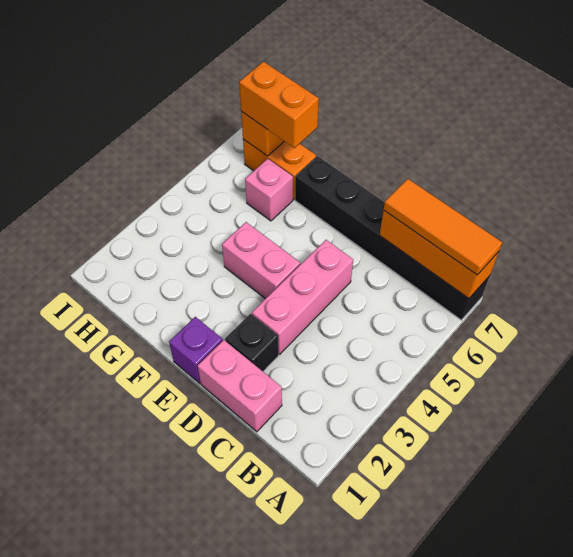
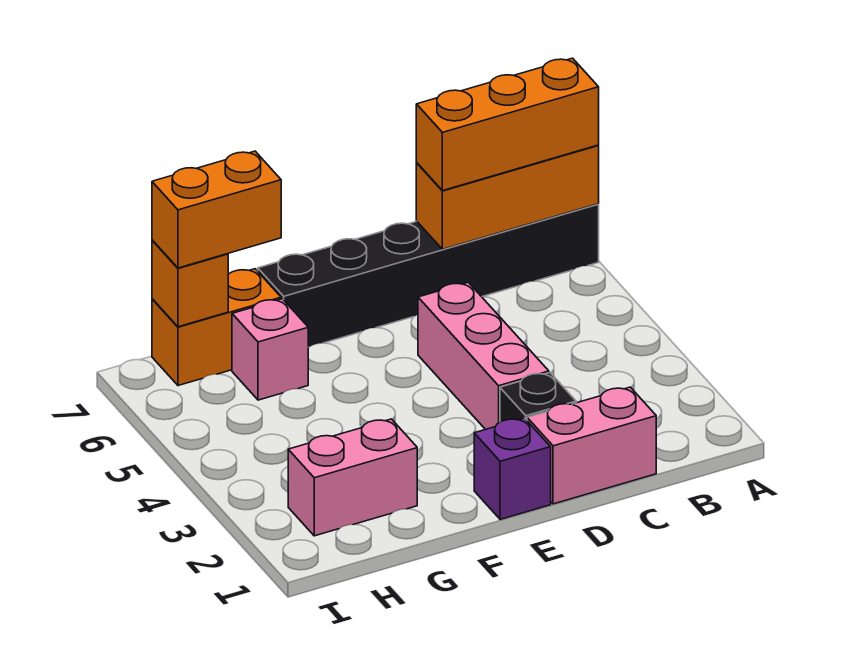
orange tile A7:C7 level 3 -> orange brick A7:C7 level 3
pink brick E4:F4 level 1 -> pink brick G2:H2 level 1

